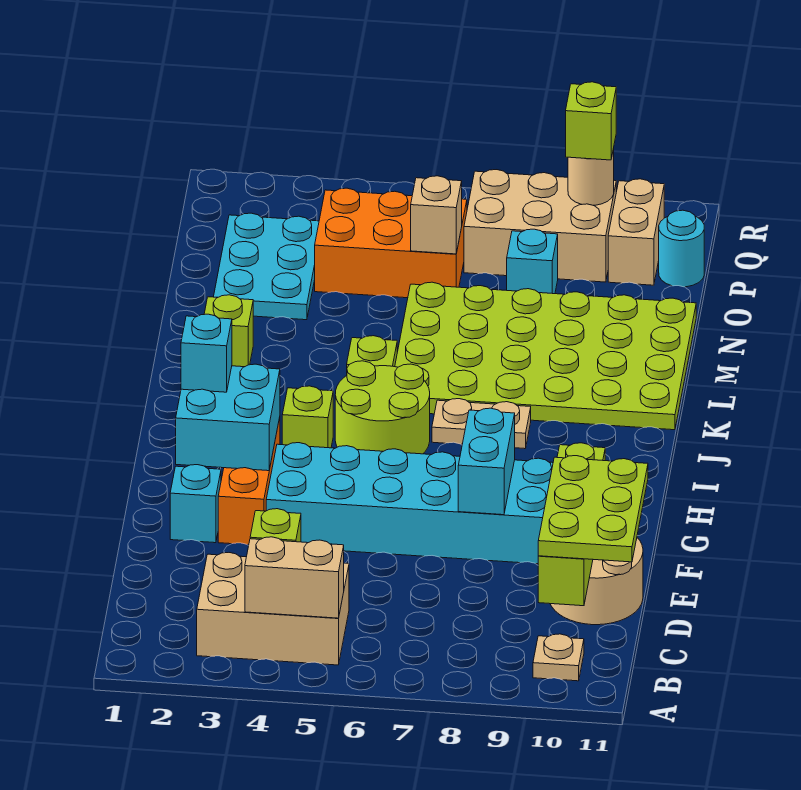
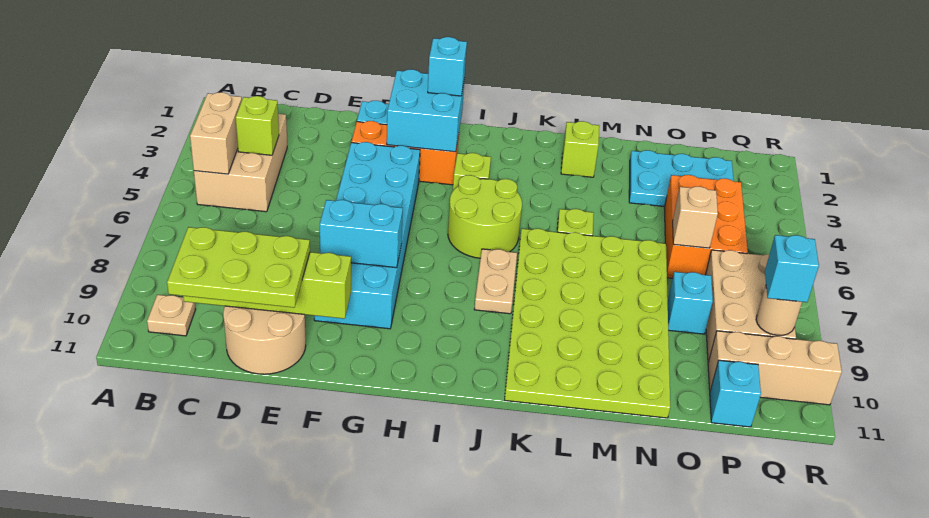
tan brick P10:Q10 level 1 -> tan brick P10:R10 level 1
cyan round brick P11 level 1 -> cyan brick P11 level 1
lime brick Q9 level 3 -> cyan brick Q9 level 3

